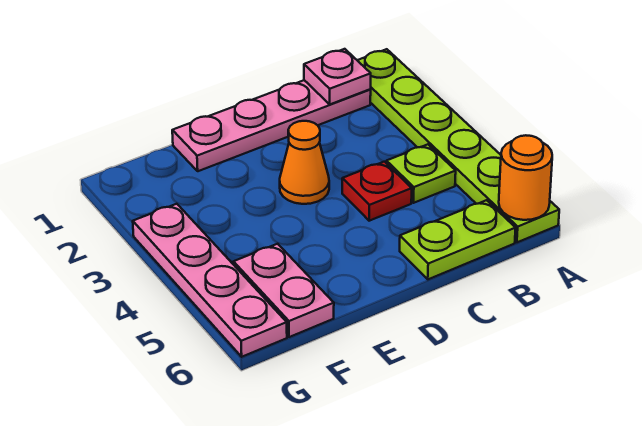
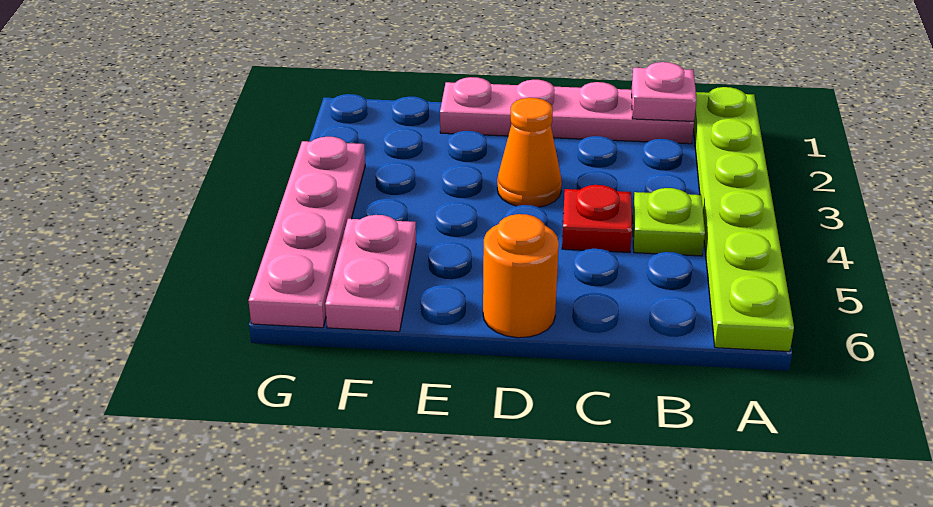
orange round brick A6 level 2 -> orange round brick D6 level 1
lime plate B6:C6 level 1 -> none

